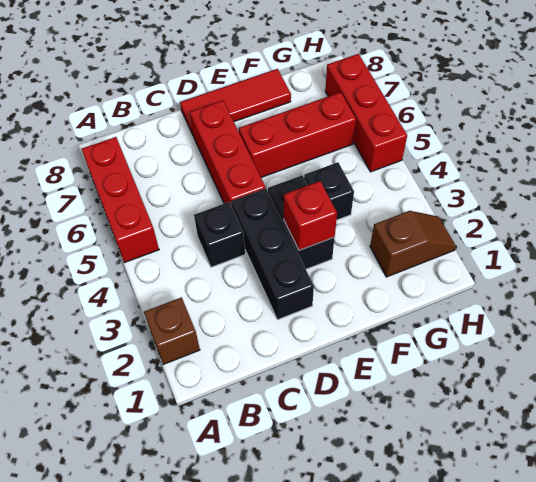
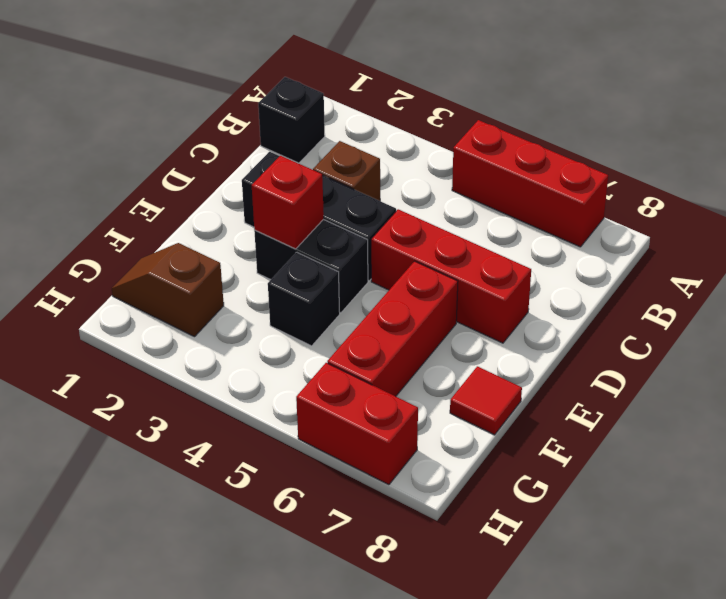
brown brick A2 level 1 -> brown brick C3 level 1
black brick C4 level 1 -> black brick B1 level 1
red tile D8:F8 level 1 -> red tile F8 level 1
brown slope G2:H2 level 1 top G -> brown slope G1:G2 level 1 top 2
red brick H5:H7 level 1 -> red brick H6:H7 level 1

